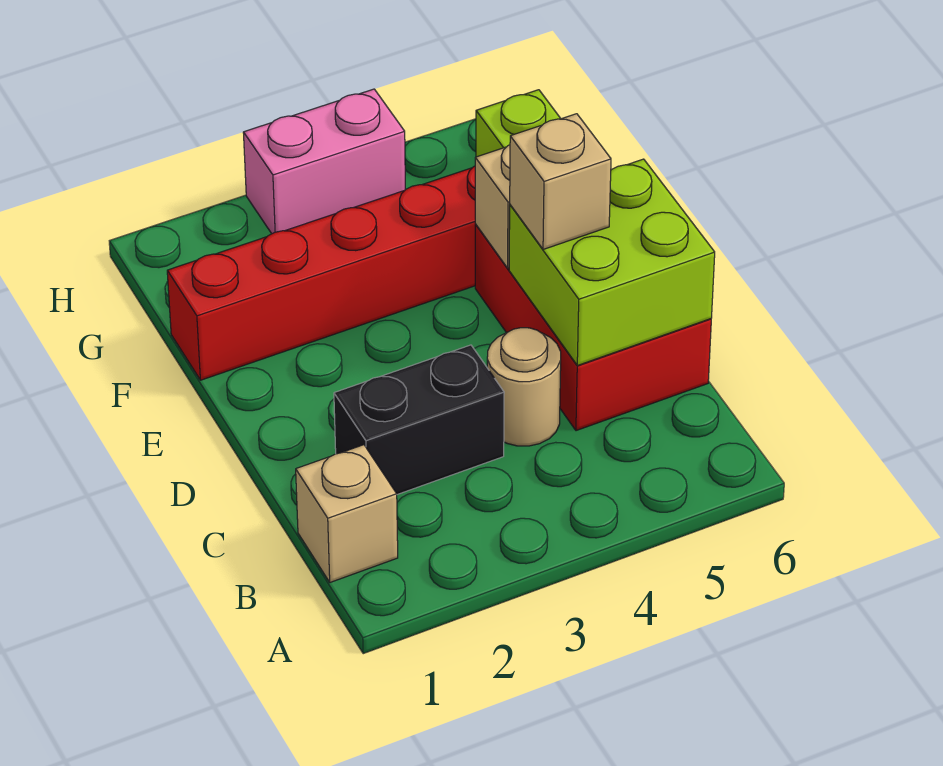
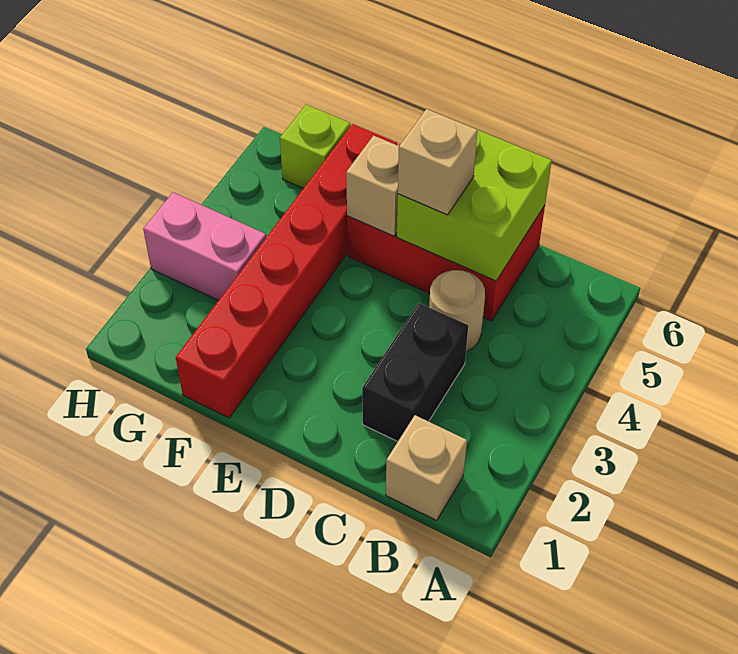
pink brick H3:H4 level 1 -> pink brick G3:H3 level 1

